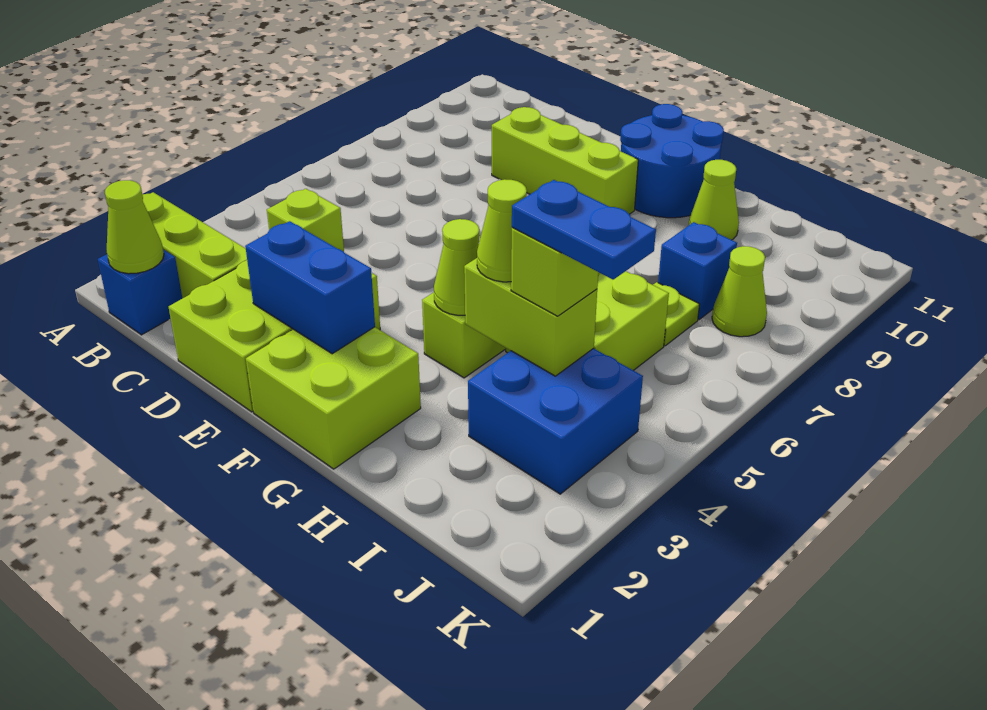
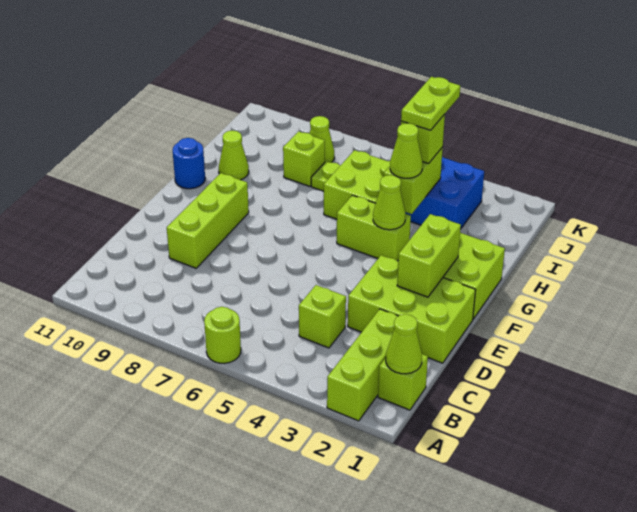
none -> lime round brick A6 level 1
blue brick B1 level 1 -> lime brick B1 level 1
blue brick E2:F2 level 2 -> lime brick E2:F2 level 2
blue round brick F10:G11 level 1 -> blue round brick G11 level 1
blue plate I4:J4 level 4 -> lime plate I4:J4 level 4
blue brick I8 level 1 -> lime brick I8 level 1

